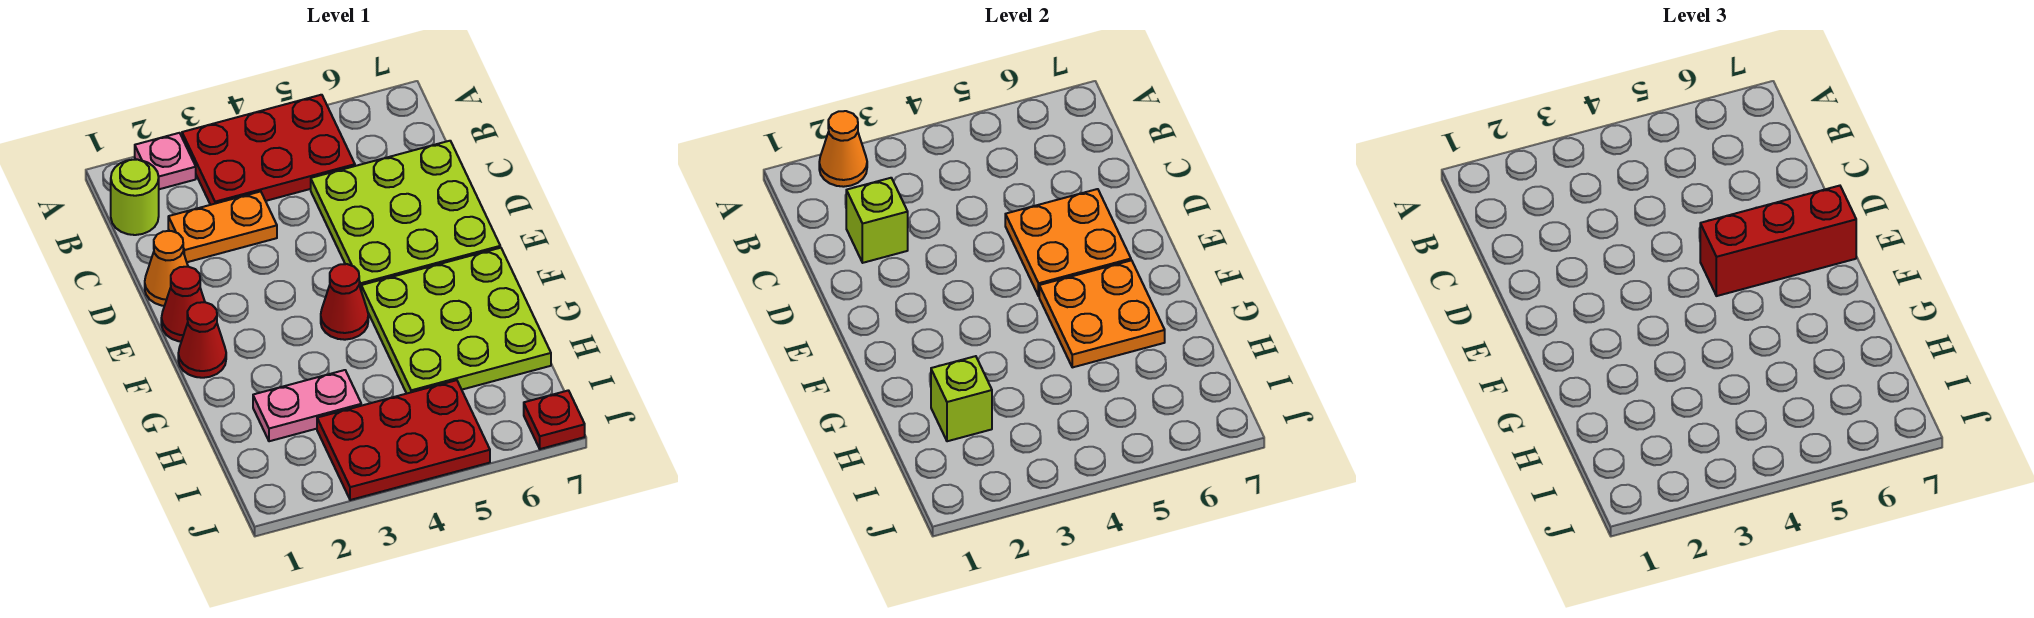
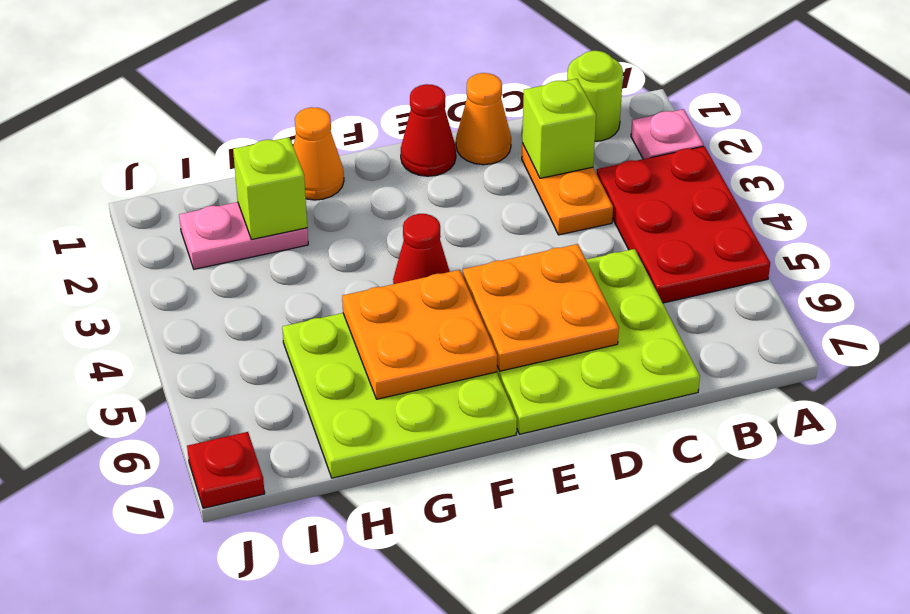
orange cone A2 level 2 -> orange cone G1 level 1
red brick E5:E7 level 3 -> none
red cone F1 level 1 -> none
pink plate H2:H3 level 1 -> pink plate H2:I2 level 1
red plate I3:J5 level 1 -> none

